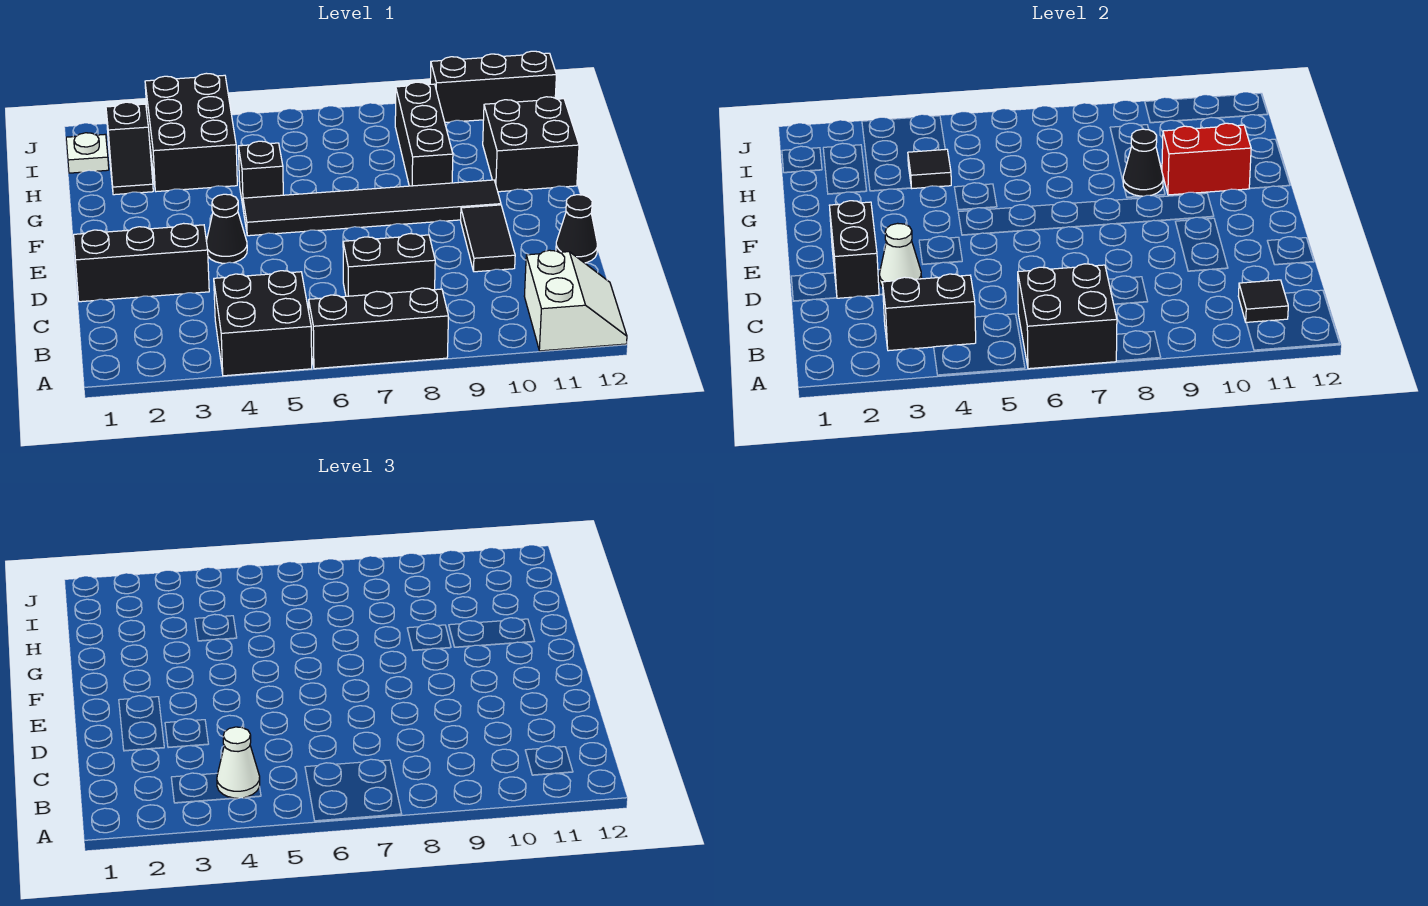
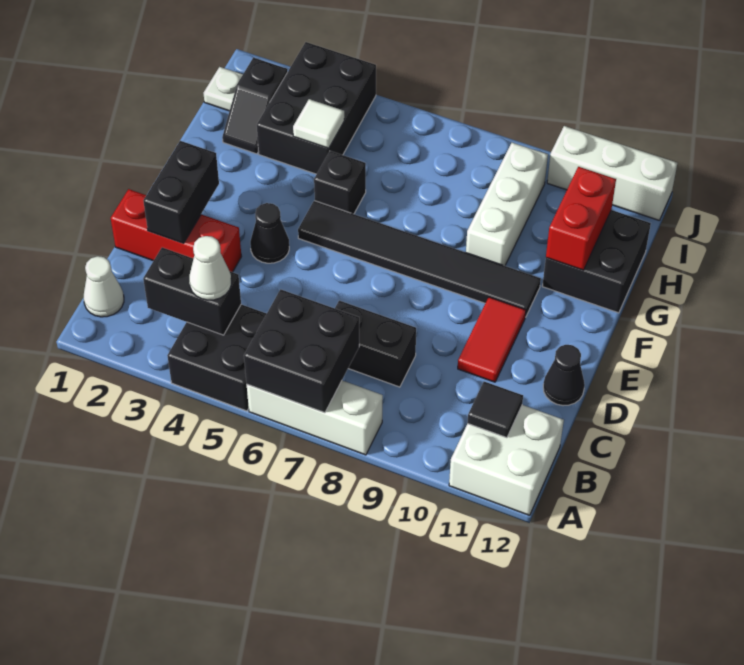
black brick A6:A8 level 1 -> white brick A6:A8 level 1
white slope A11:B12 level 1 top 11 -> white brick A11:B12 level 1
black brick D1:D3 level 1 -> red brick D1:D3 level 1
white cone D3 level 2 -> white cone B1 level 1
black tile D10:E10 level 1 -> red tile D10:E10 level 1
black brick G9:I9 level 1 -> white brick G9:I9 level 1
black cone G9 level 2 -> none
red brick G10:G11 level 2 -> red brick G11:H11 level 2
black tile H4 level 2 -> white tile H4 level 2
black brick J10:J12 level 1 -> white brick J10:J12 level 1

